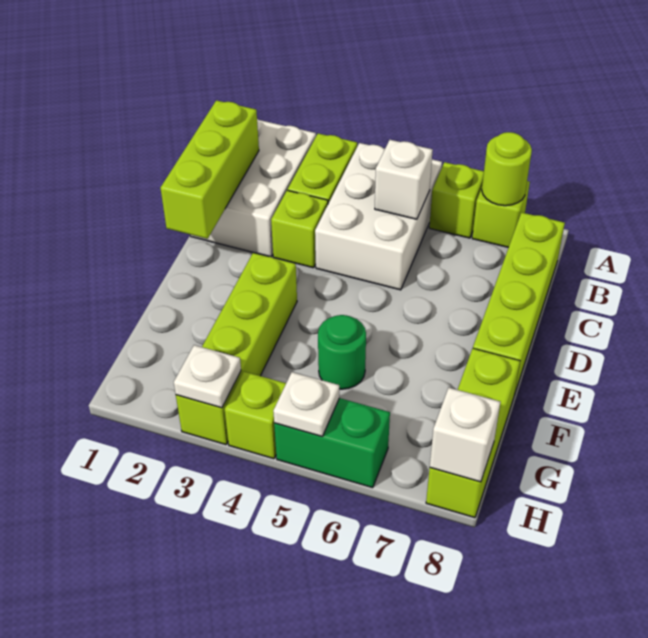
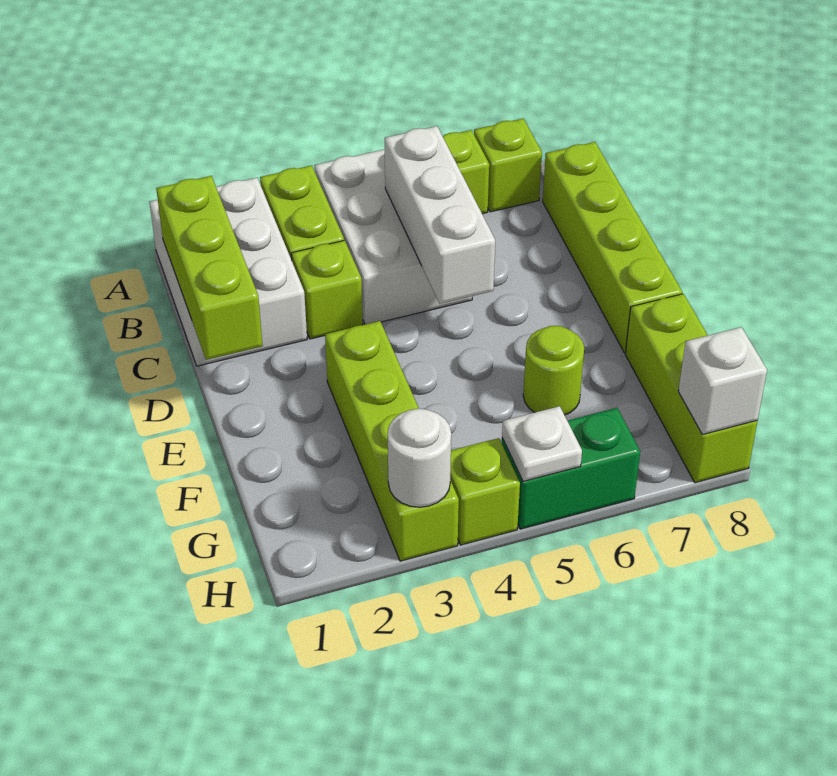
lime round brick A7 level 2 -> lime round brick F6 level 1
white brick B5 level 2 -> white brick B5:D5 level 2
green round brick F5 level 1 -> none
white plate H3 level 2 -> white round brick H3 level 2

